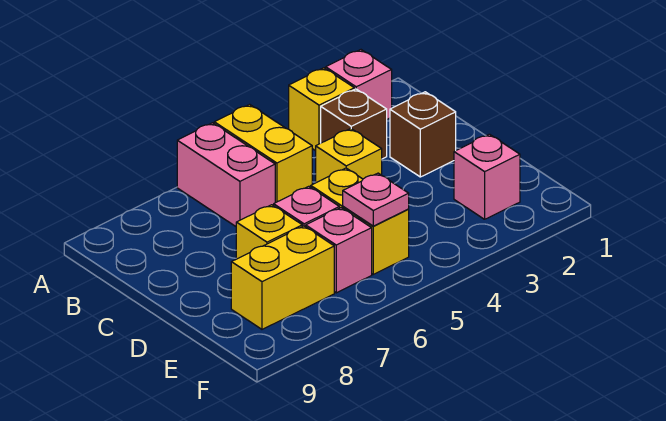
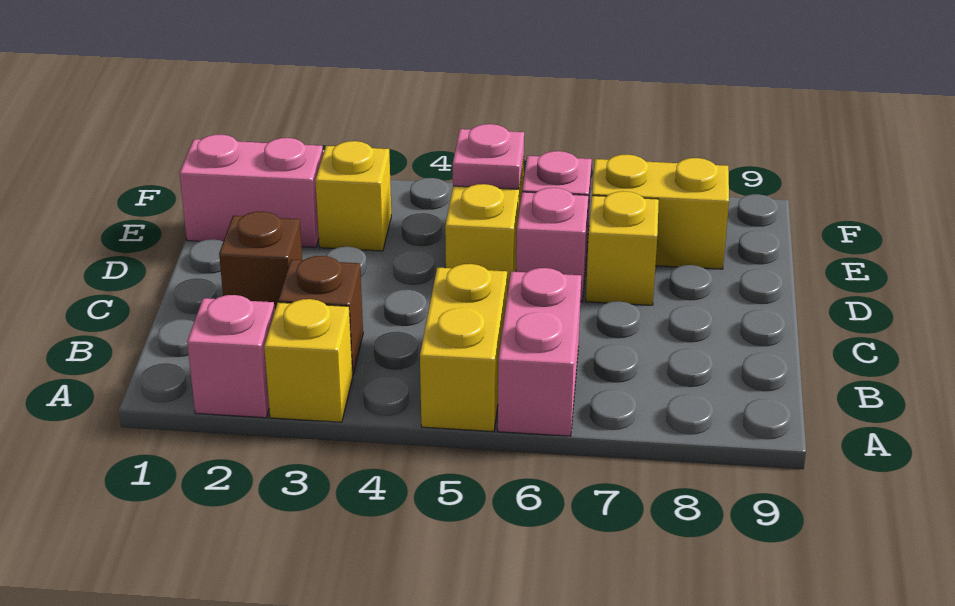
yellow brick C4 level 1 -> yellow brick E3 level 1
pink brick E2 level 1 -> pink brick E1:E2 level 1

